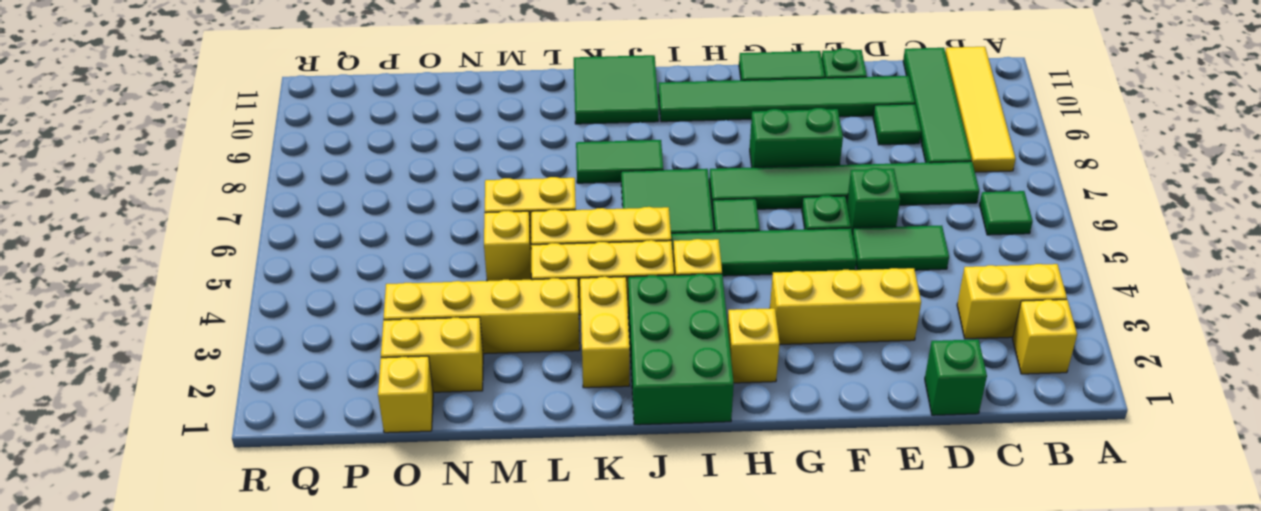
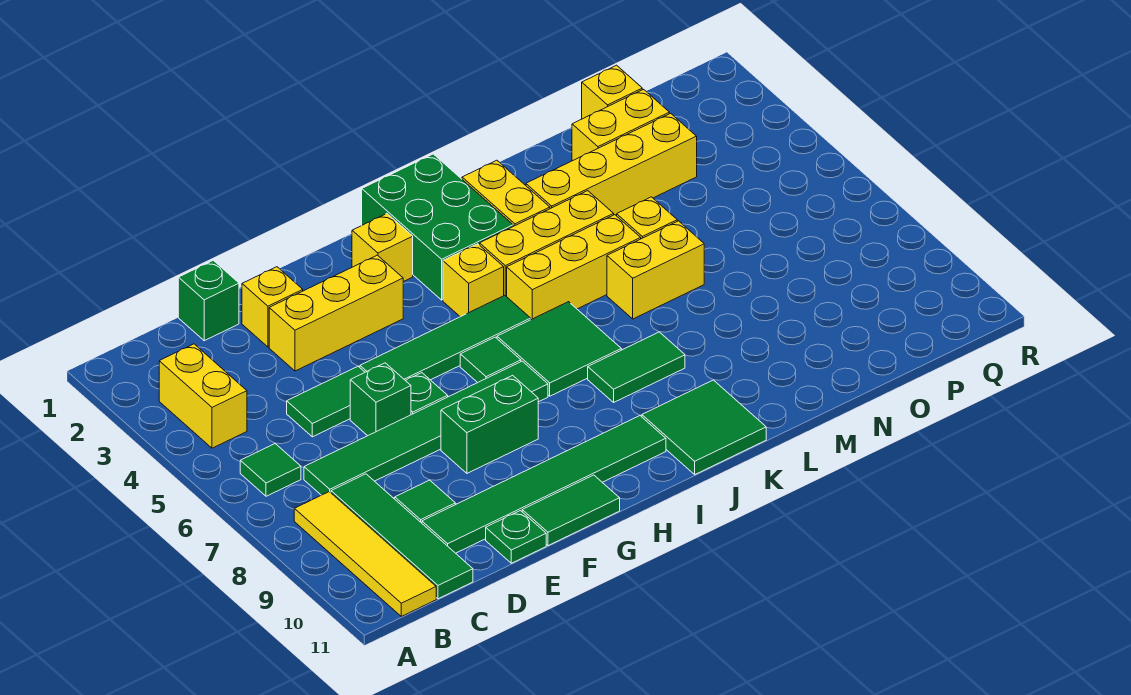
yellow brick B2 level 1 -> yellow brick E2 level 1
yellow brick B3:C3 level 1 -> yellow brick B3:B4 level 1

